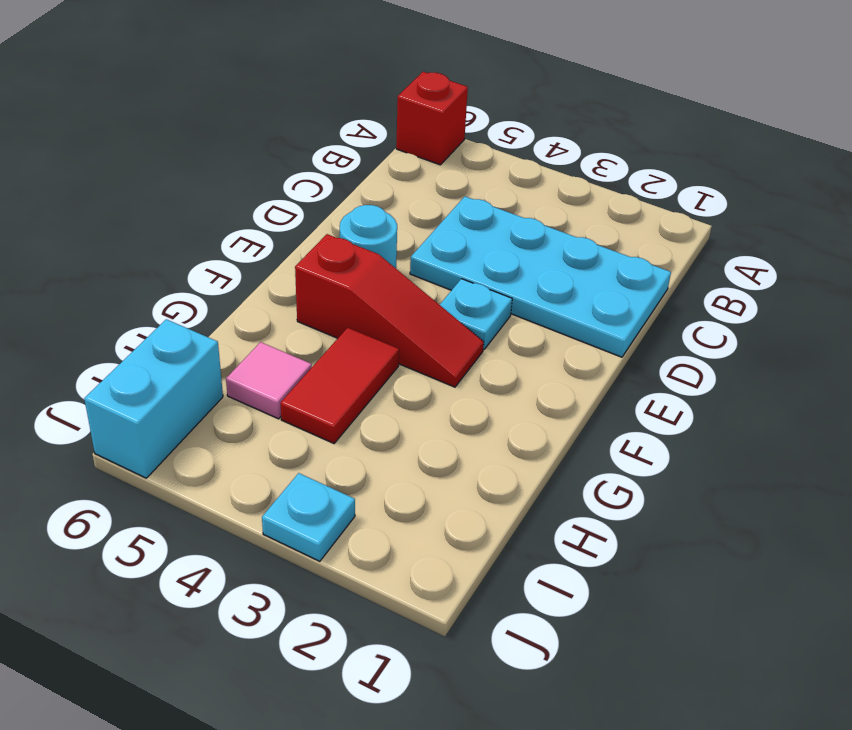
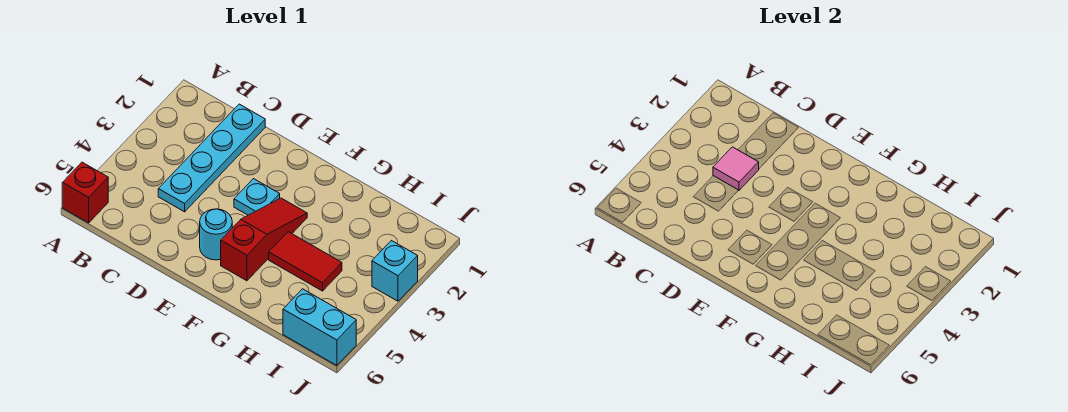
cyan plate C1:D4 level 1 -> cyan plate C1:C4 level 1
pink tile H5 level 1 -> pink tile C3 level 2
cyan plate J3 level 1 -> cyan brick J3 level 1

